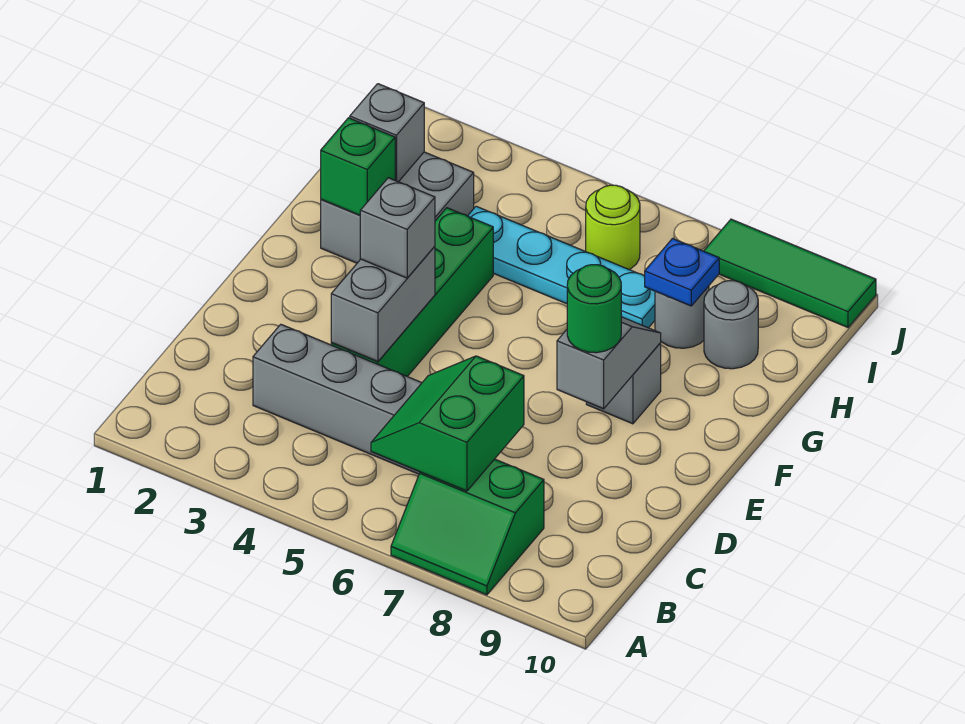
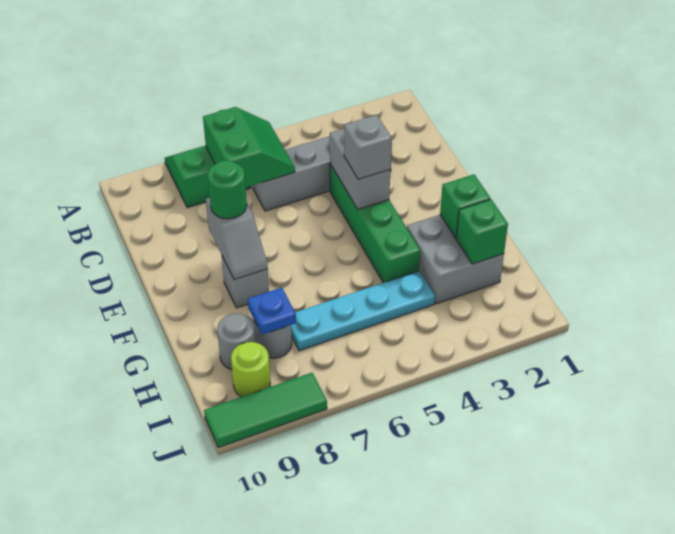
grey brick H2 level 2 -> green brick H2 level 2
lime round brick I6 level 1 -> lime round brick I9 level 1

